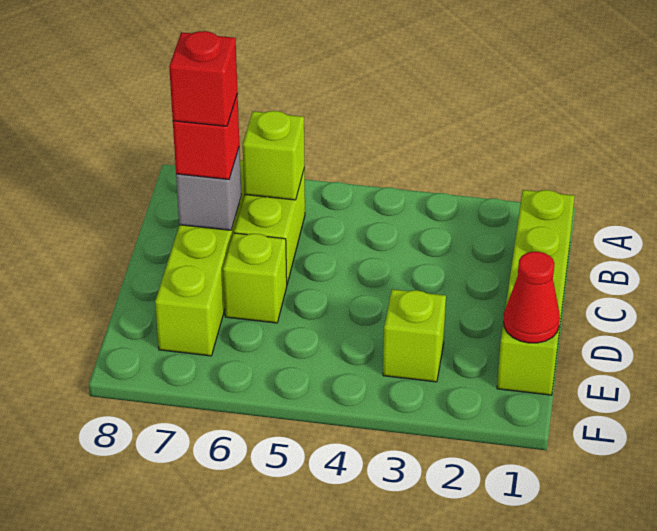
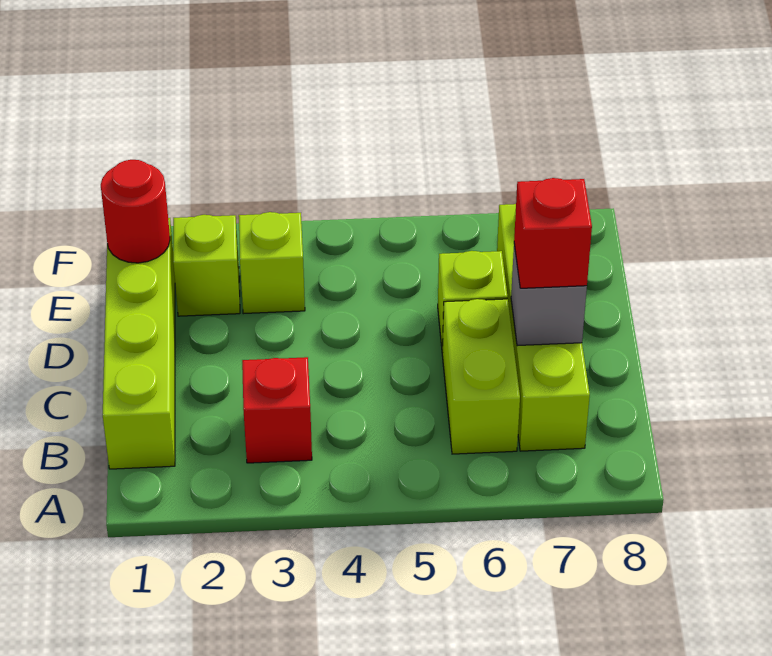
lime brick B6 level 2 -> lime brick E2 level 1
red brick C7 level 4 -> red brick B3 level 1
red cone E1 level 2 -> red round brick E1 level 2

